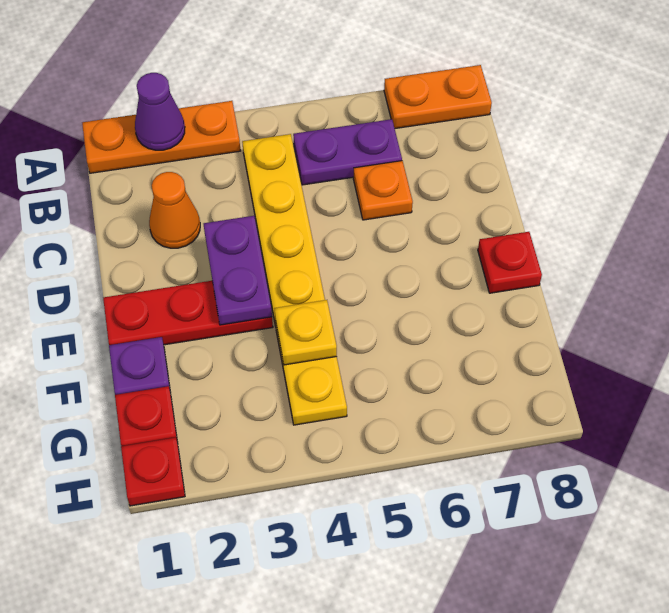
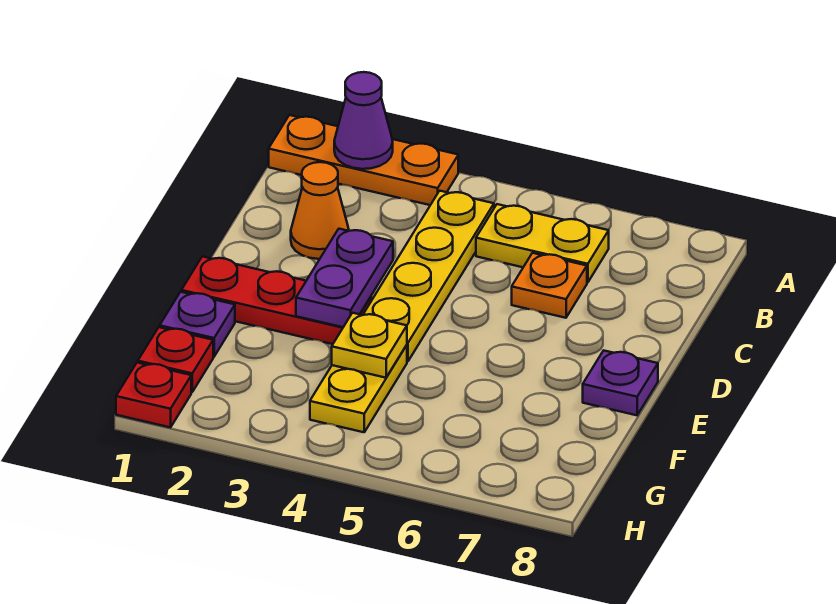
orange plate A7:A8 level 1 -> none
purple plate B5:B6 level 1 -> yellow plate B5:B6 level 1
red plate E8 level 1 -> purple plate E8 level 1

